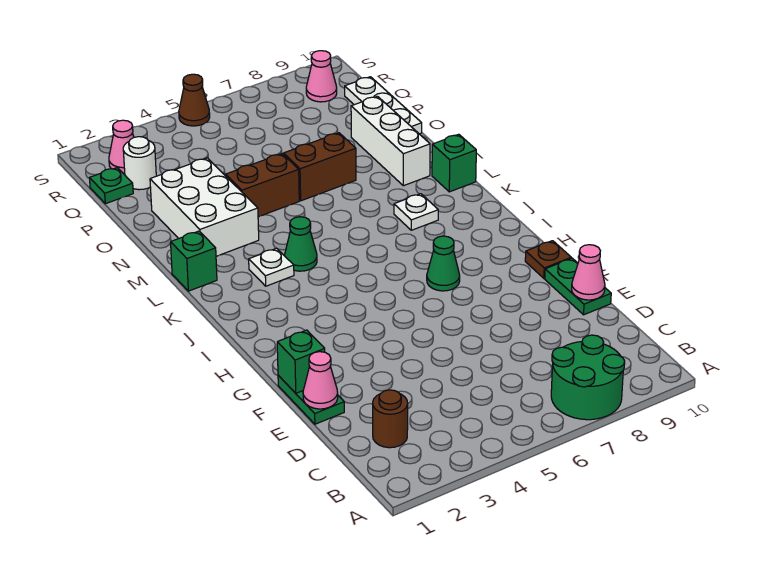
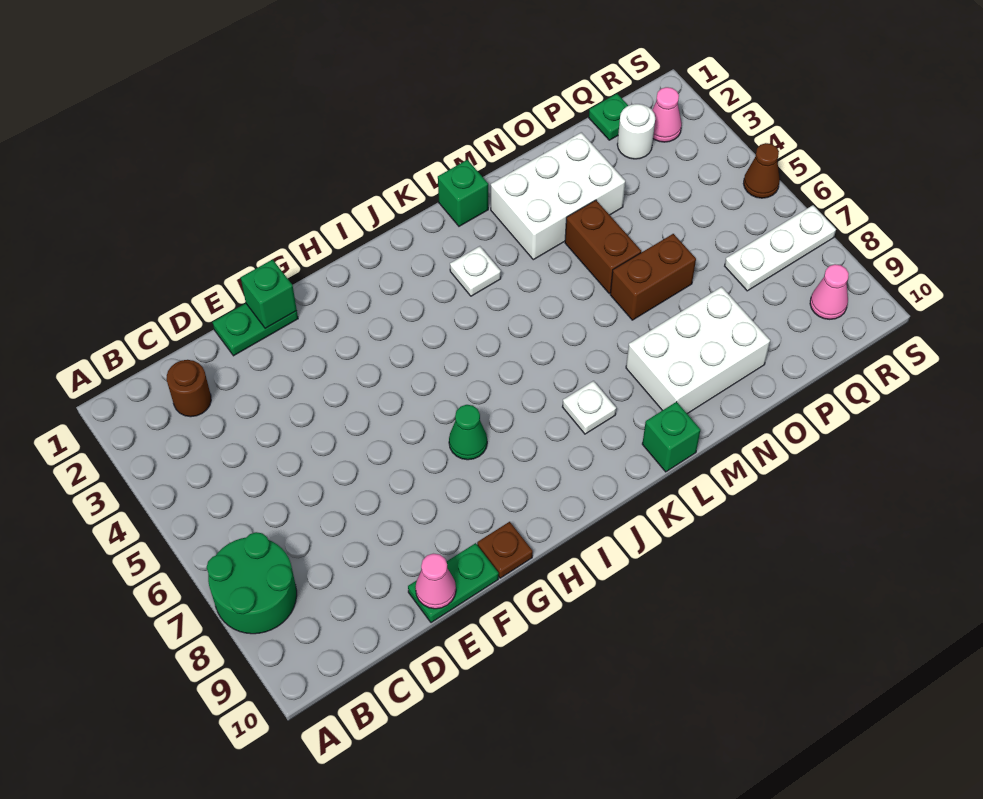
pink cone E1 level 2 -> none
green cone K4 level 1 -> none
white brick M9:O9 level 1 -> white brick M8:O9 level 1
brown brick N6:N7 level 1 -> brown brick N6:O6 level 1
white plate O10:Q10 level 1 -> white plate Q7:S7 level 1

